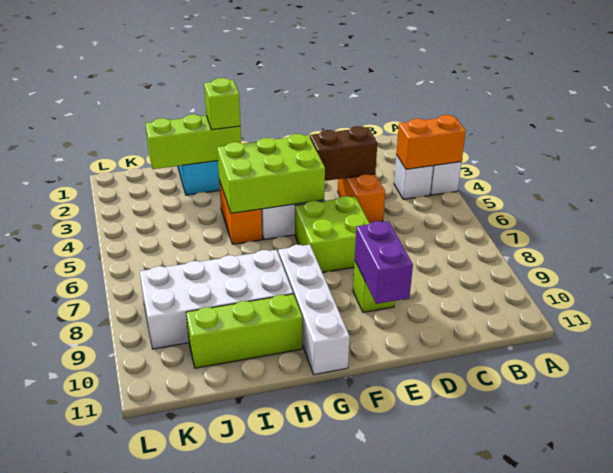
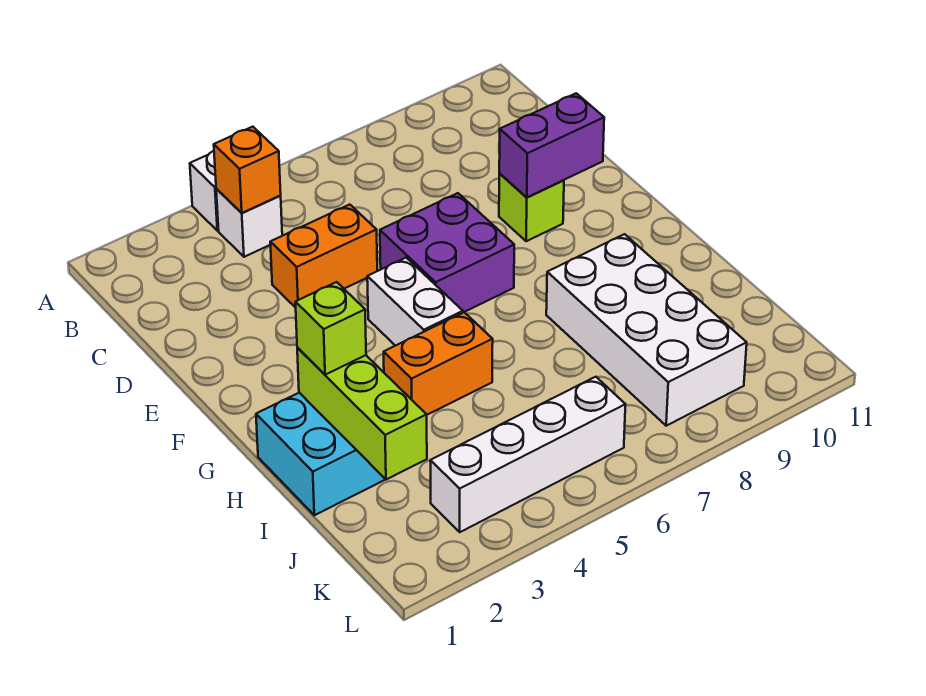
orange brick A4:B4 level 2 -> orange brick B4 level 2
brown brick D4:E4 level 2 -> none
lime brick E6:F7 level 1 -> purple brick E6:F7 level 1
lime brick F4:H5 level 2 -> none
white brick G8:G11 level 1 -> white brick K3:K6 level 1
lime brick H10:J10 level 1 -> none

